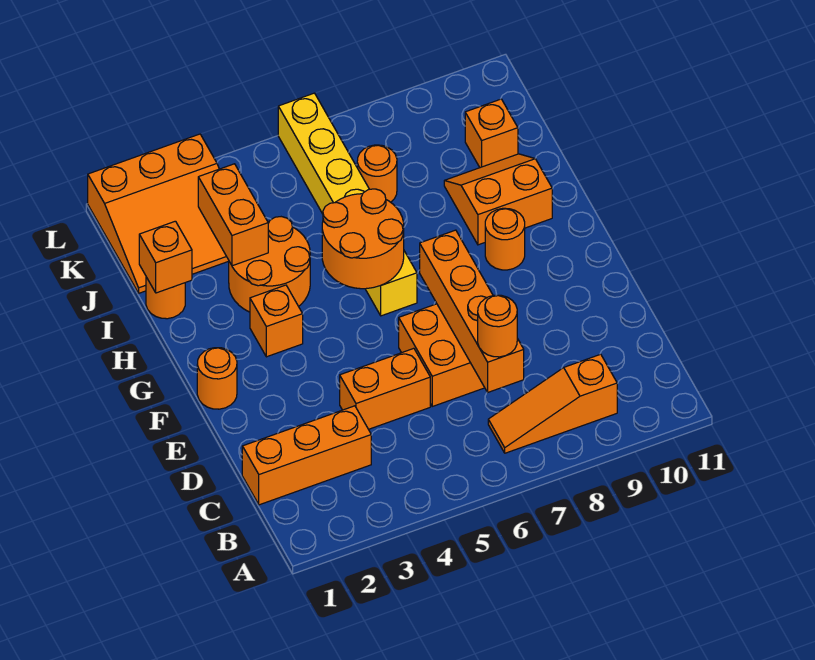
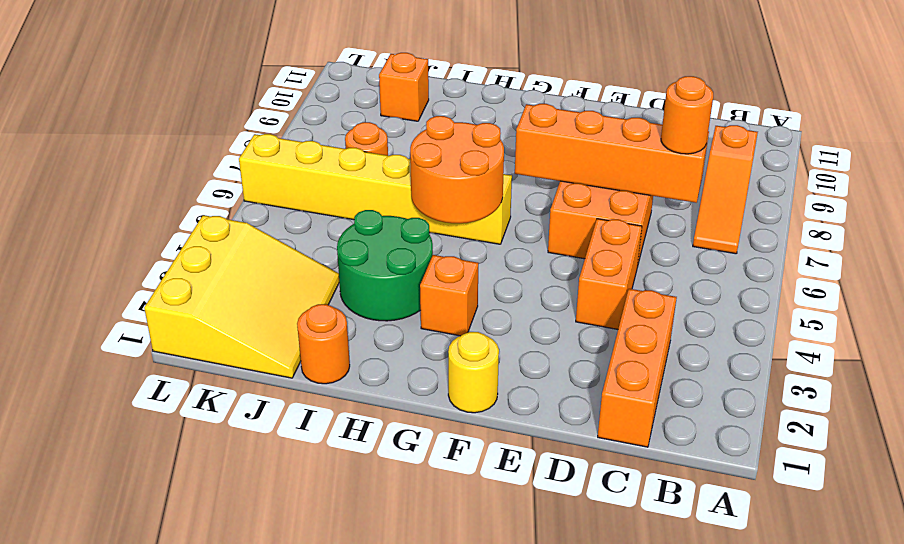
orange round brick F1 level 1 -> yellow round brick F1 level 1
orange round brick G9 level 1 -> none
orange round brick H3:I4 level 1 -> green round brick H3:I4 level 1
orange slope H9:I10 level 1 top H -> none
orange brick I1 level 2 -> none
orange brick I3:J3 level 2 -> none
orange slope J1:L3 level 1 top L -> yellow slope J1:L3 level 1 top L

